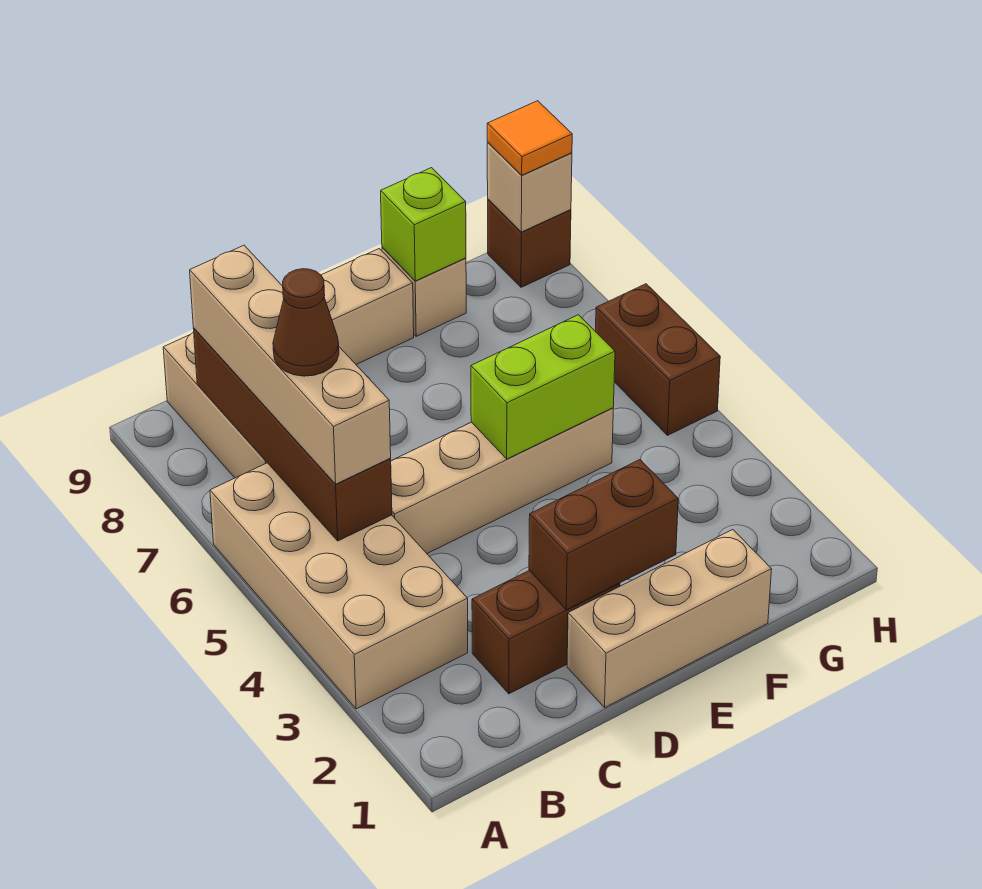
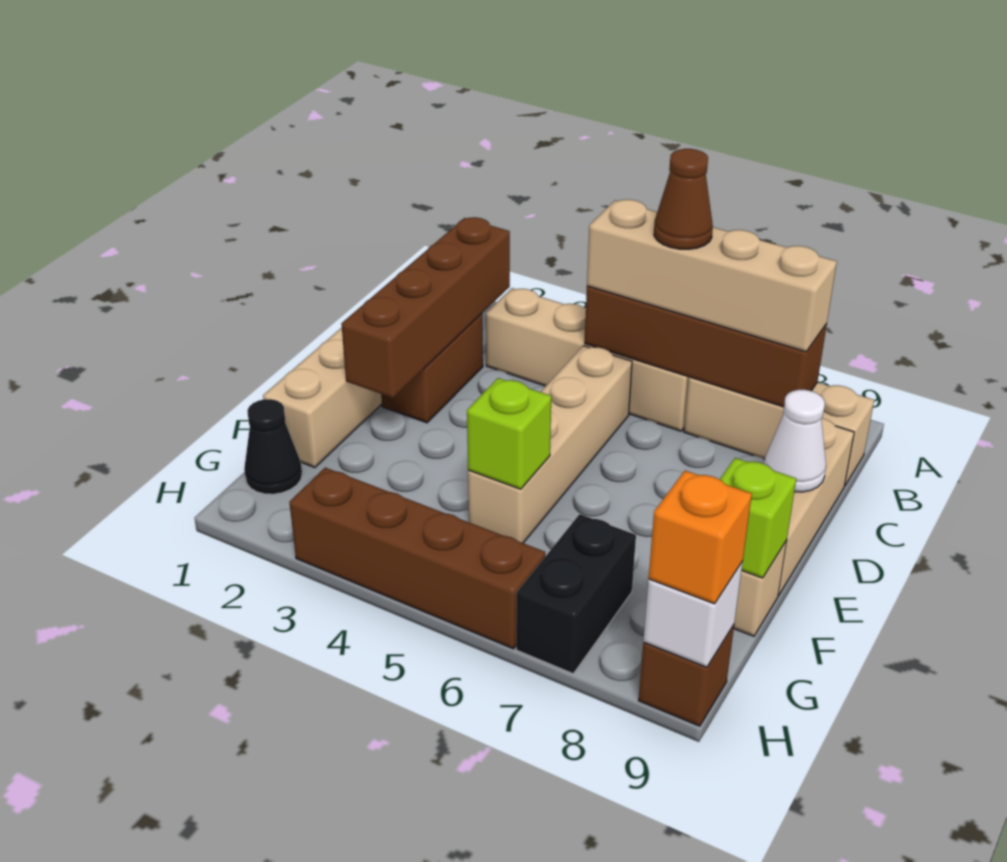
tan brick A3:B6 level 1 -> tan brick B3:B6 level 1
brown brick D2:E2 level 2 -> brown brick B2:E2 level 2
none -> white cone D9 level 2
lime brick E5:F5 level 2 -> lime brick F5 level 2
none -> black cone G1 level 1
none -> black brick G7:H7 level 1
brown brick H5:H6 level 1 -> brown brick H3:H6 level 1
tan brick H9 level 2 -> white brick H9 level 2
orange tile H9 level 3 -> orange brick H9 level 3

